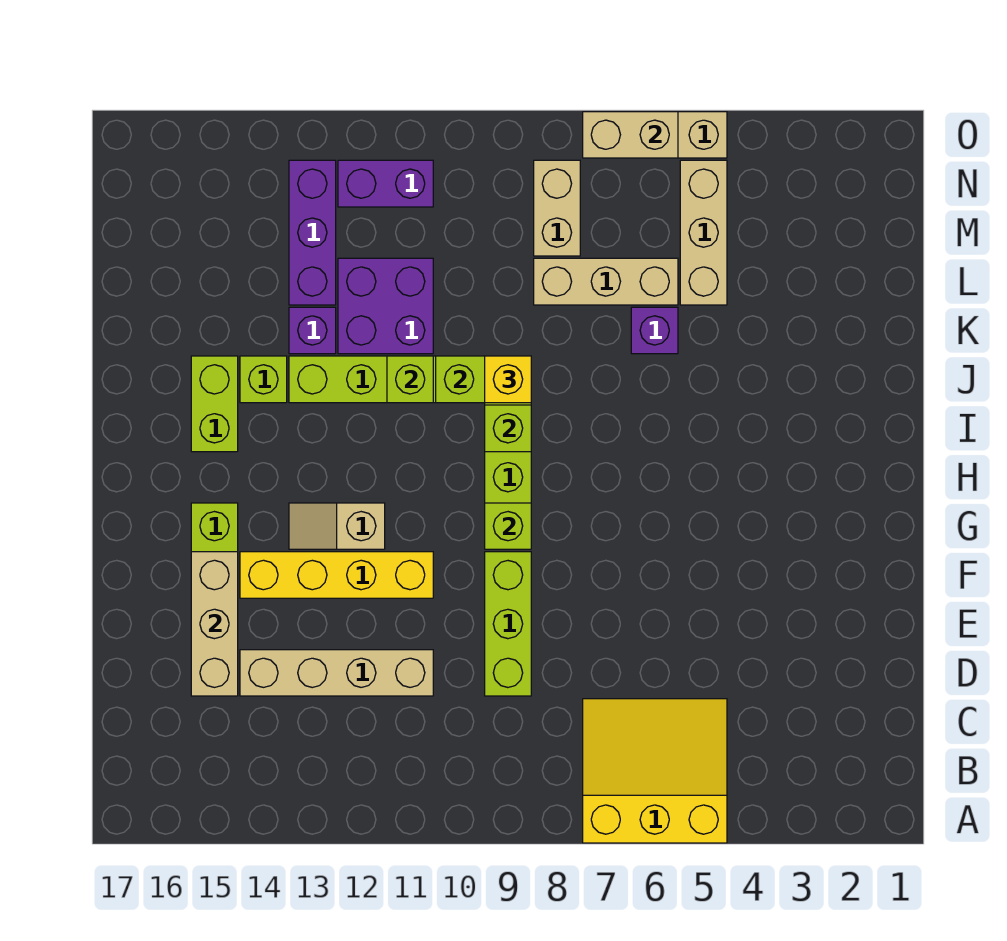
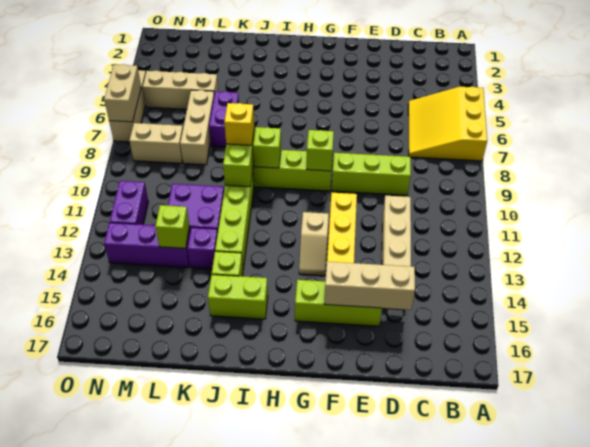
lime brick J11 level 2 -> lime brick L13 level 2
purple brick K6 level 1 -> purple brick K6:K7 level 1

